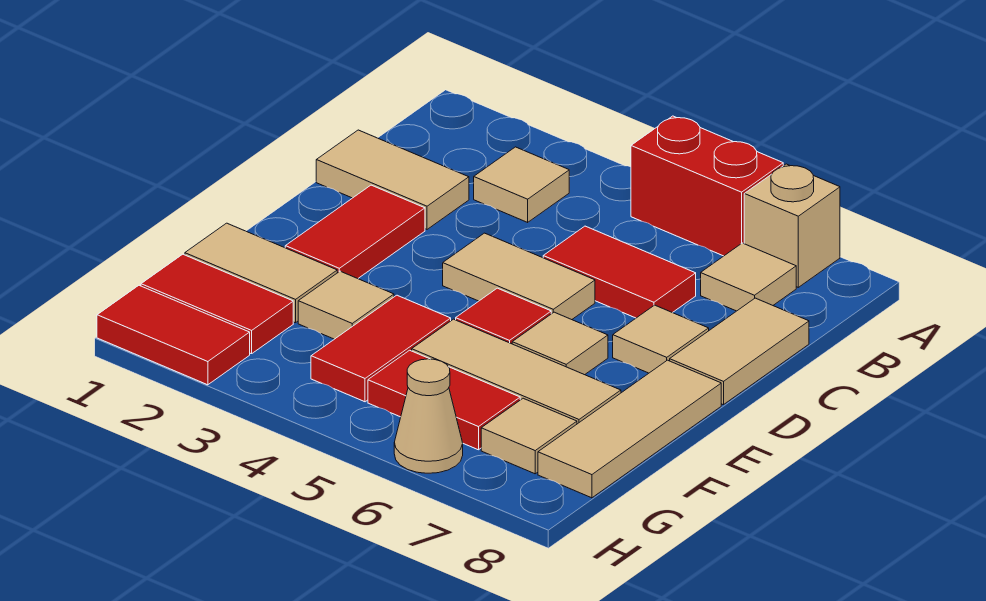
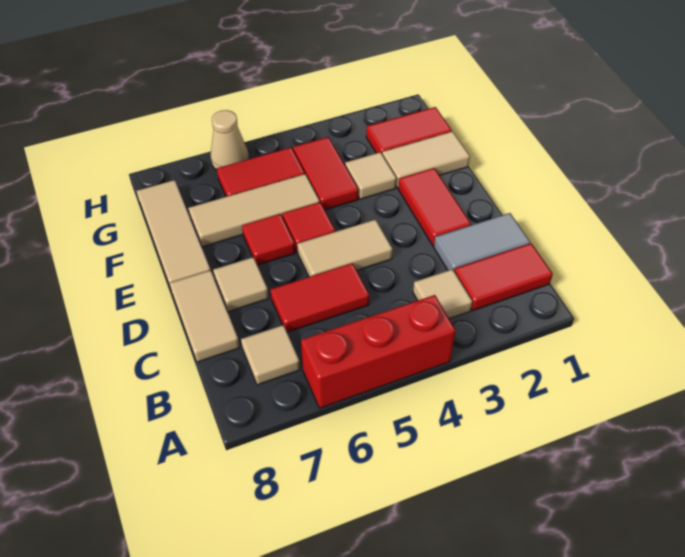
red brick A5:A6 level 1 -> red brick A4:A6 level 1
tan brick A7 level 1 -> none
tan tile C1:C2 level 1 -> grey tile C1:C2 level 1
tan tile E6 level 1 -> red tile E6 level 1
tan tile G7 level 1 -> none
red tile H1:H2 level 1 -> red tile B1:B2 level 1

